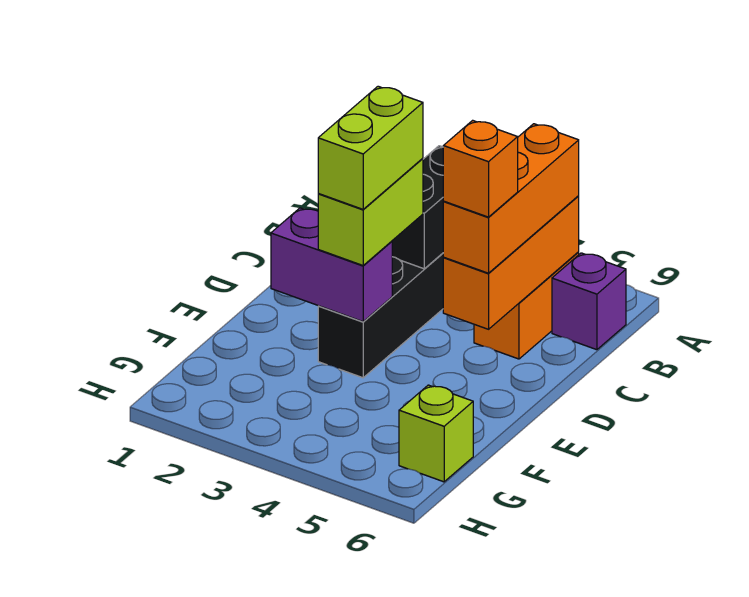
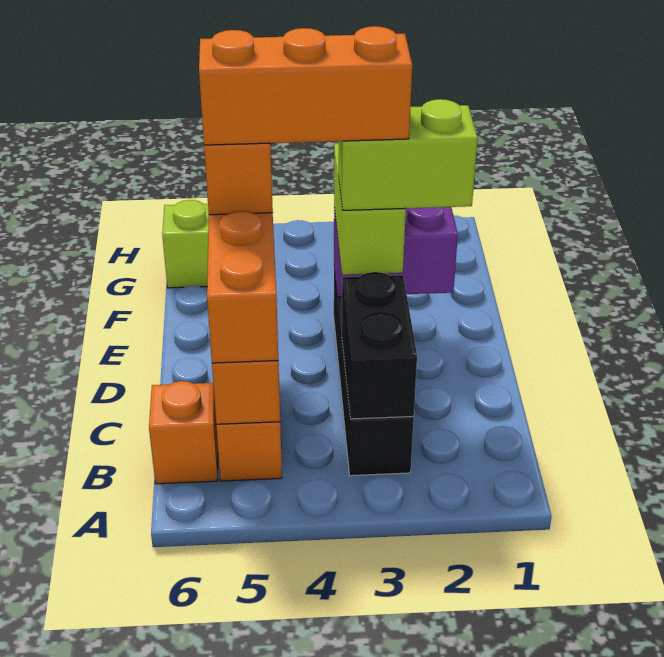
purple brick B6 level 1 -> orange brick B6 level 1
lime brick D3:E3 level 4 -> lime brick D2:D3 level 4
none -> orange brick D3:D5 level 5

